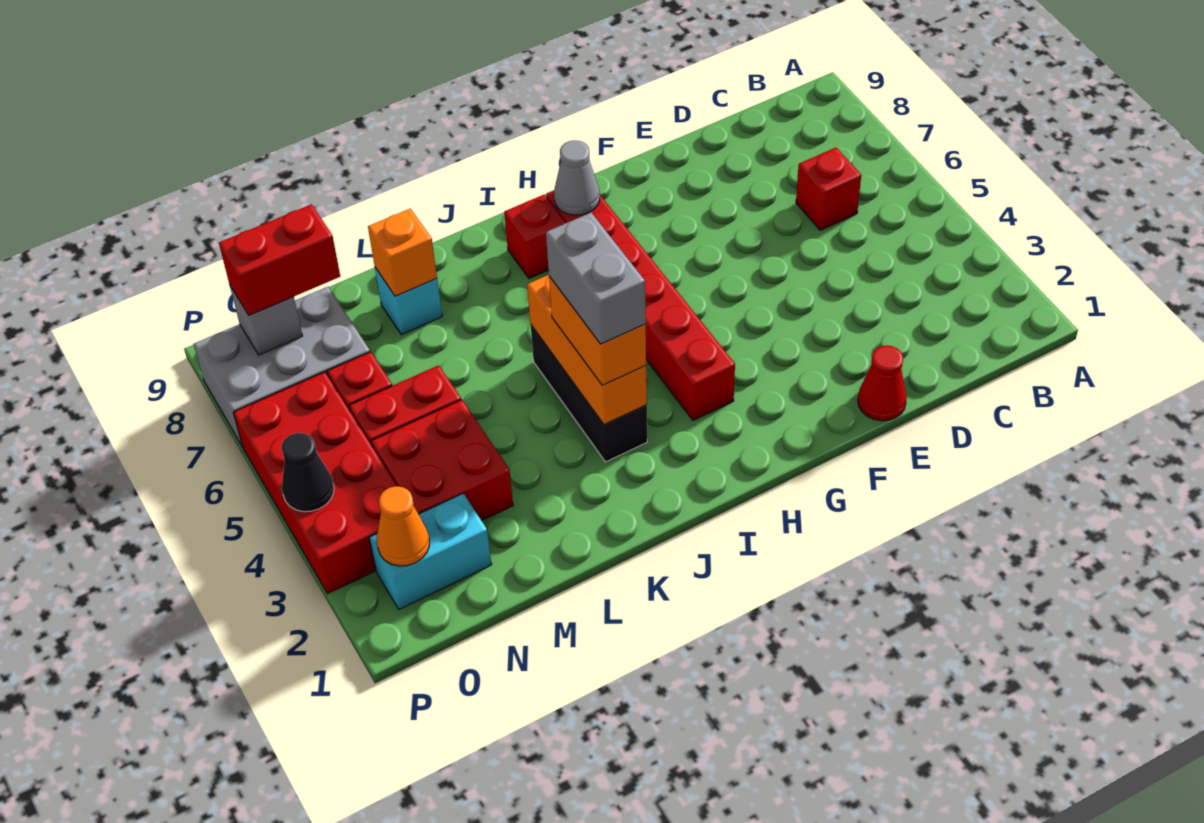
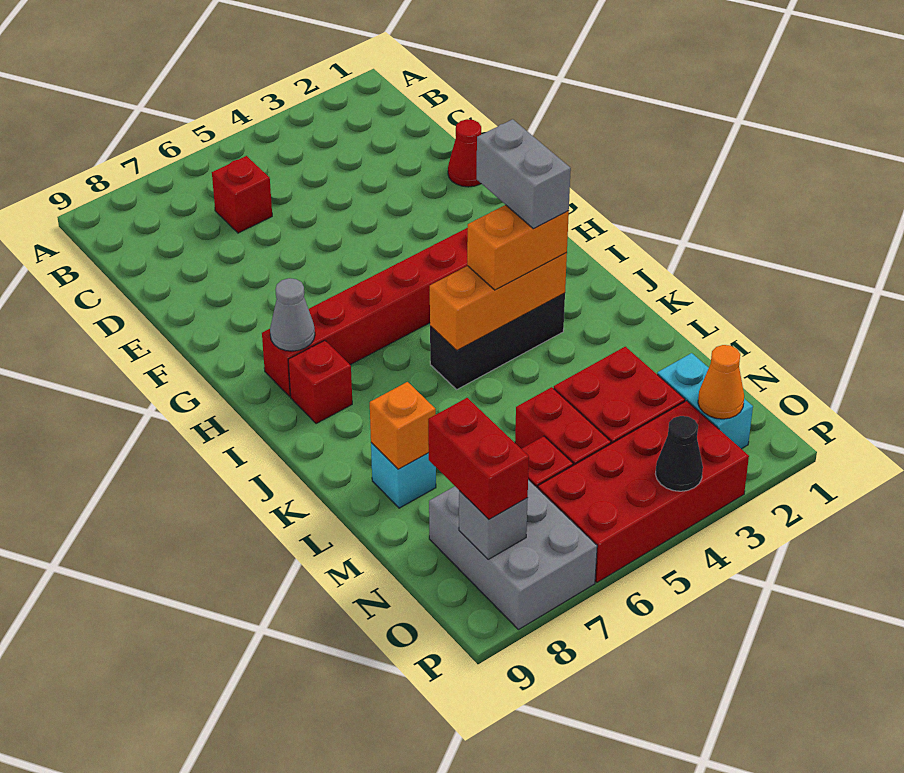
grey brick J3:J4 level 4 -> grey brick I3:J3 level 4

